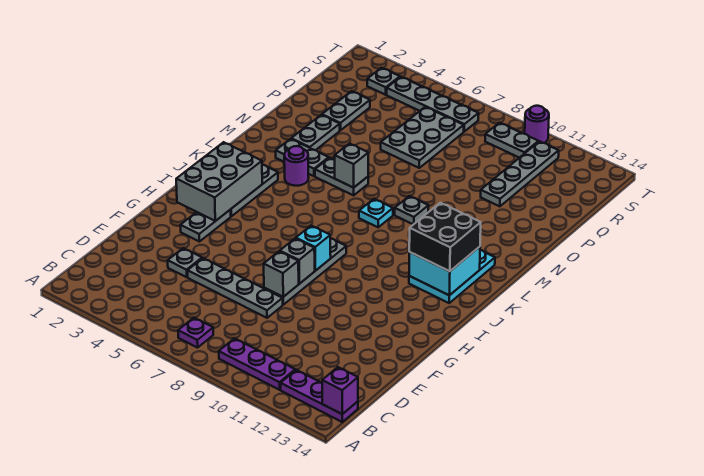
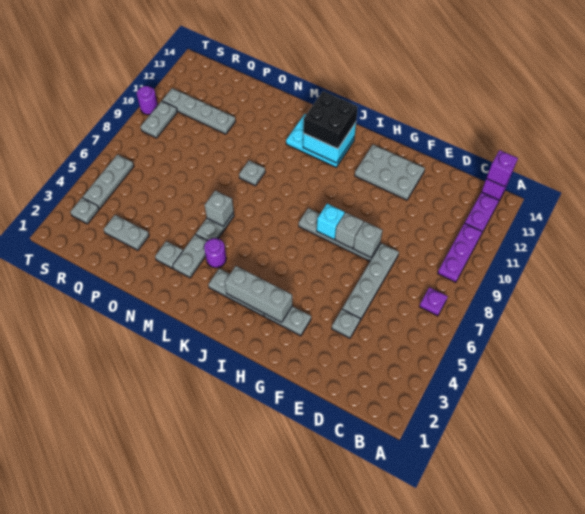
none -> purple brick B14 level 3
grey brick H2:J3 level 2 -> grey brick H3:J3 level 2
cyan plate L8 level 1 -> none
grey plate N3:O3 level 1 -> grey plate N3 level 1
grey plate P6:R7 level 1 -> grey plate F12:H13 level 1
grey plate S4:S7 level 1 -> grey plate S4:S6 level 1

